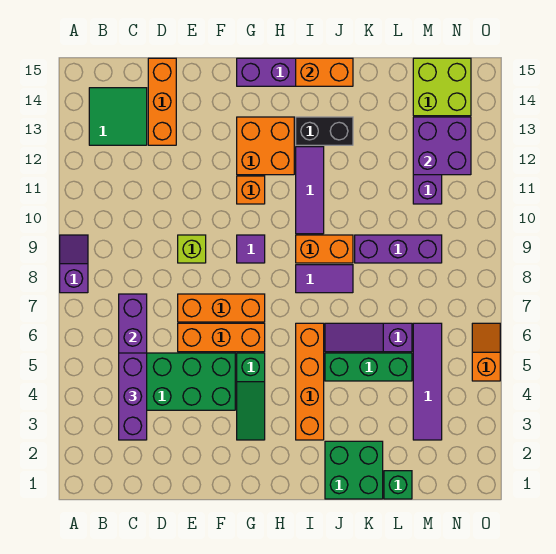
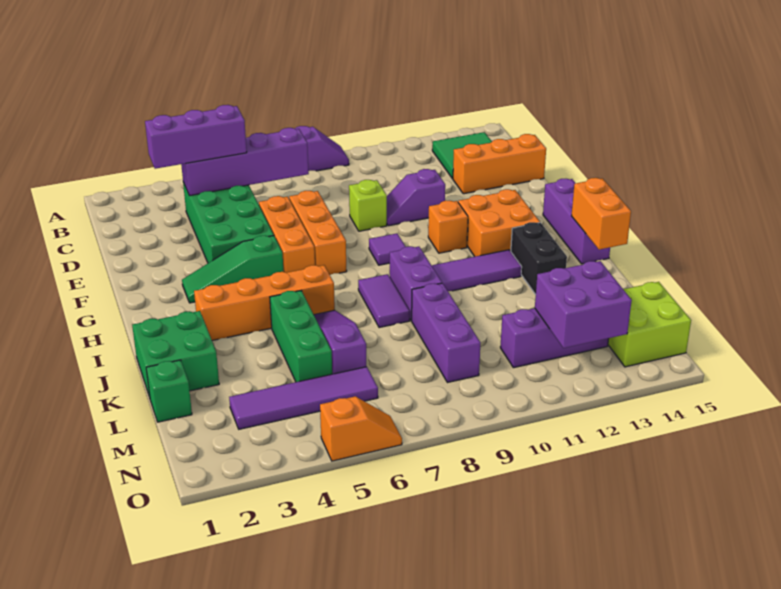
none -> purple slope E10:E11 level 1 top 11
orange brick I9:J9 level 1 -> purple brick I9:J9 level 1

